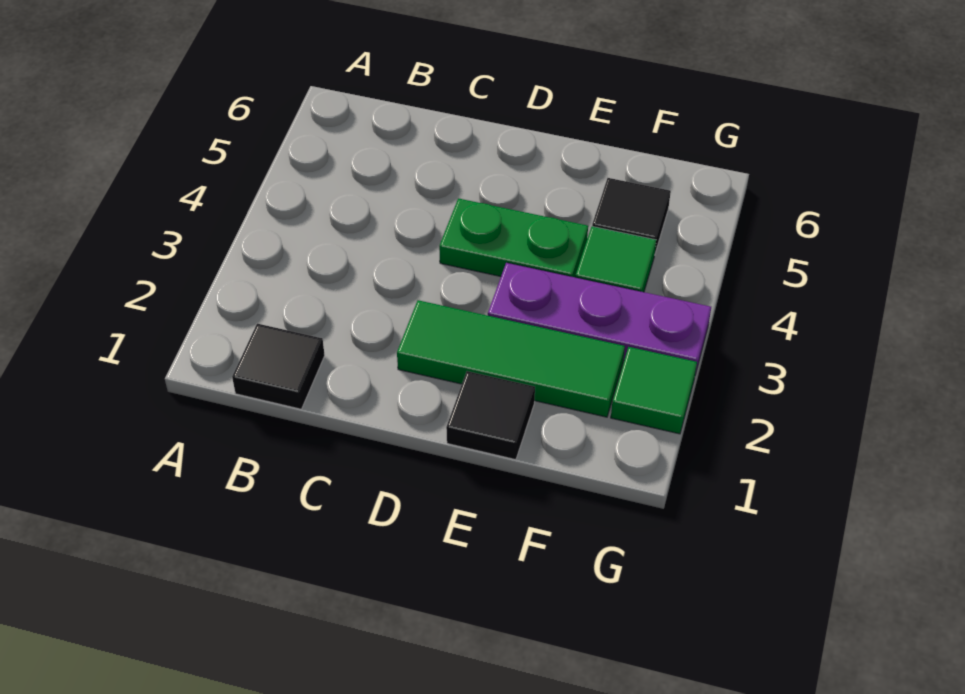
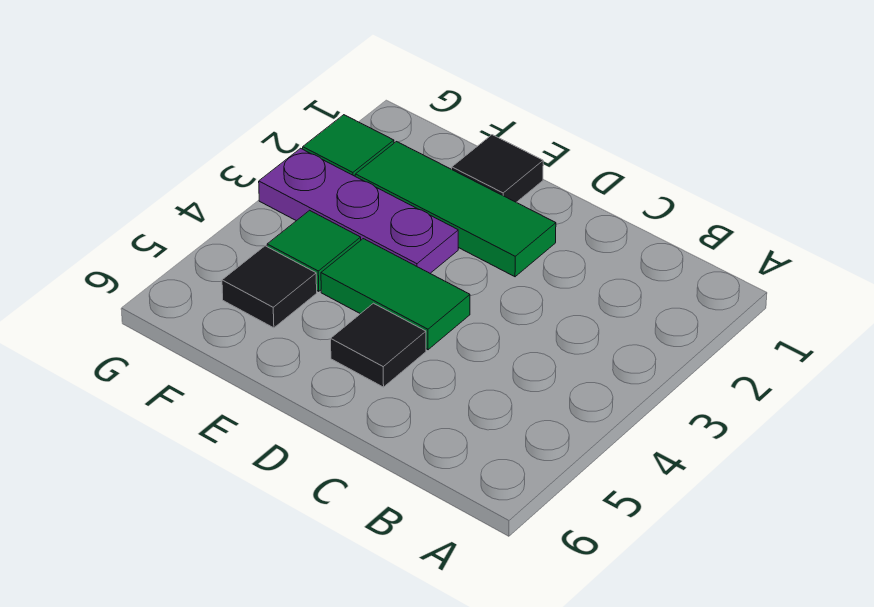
black tile B1 level 1 -> black tile D5 level 1
green plate D4:E4 level 1 -> green tile D4:E4 level 1

